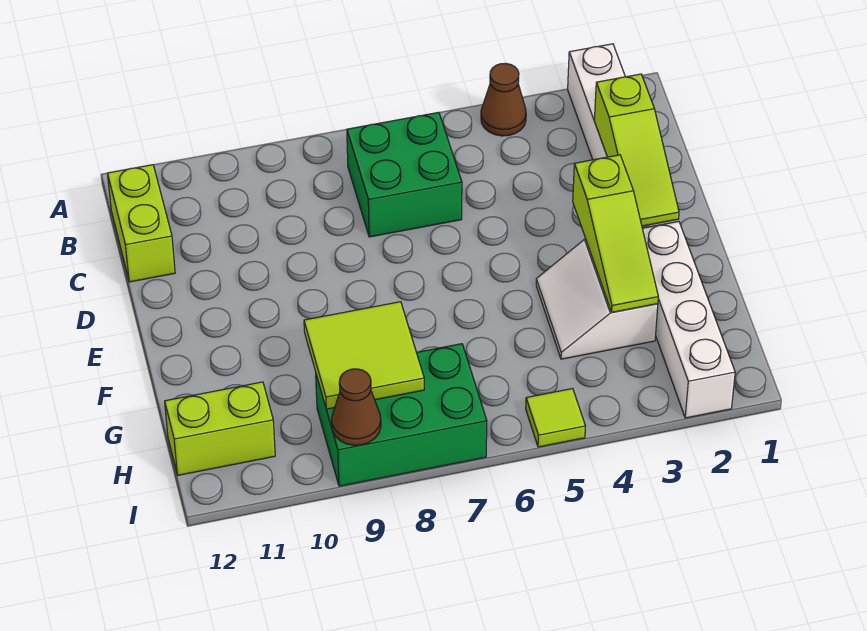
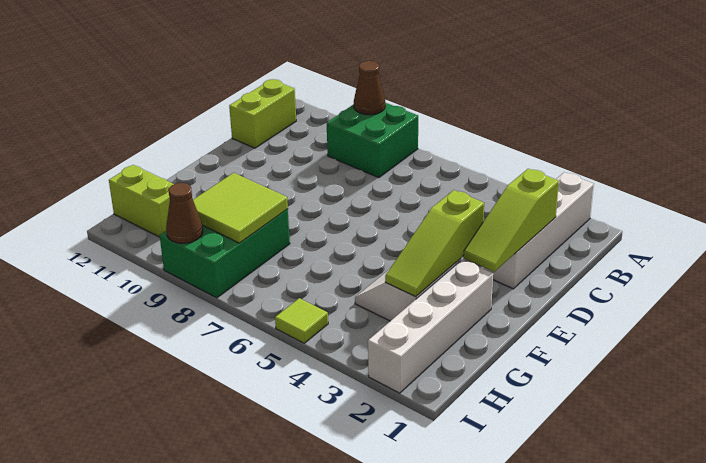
brown cone A4 level 1 -> brown cone A9 level 2
green brick B6:C7 level 1 -> green brick A8:B9 level 1
green brick H7:I9 level 1 -> green brick G8:I9 level 1

